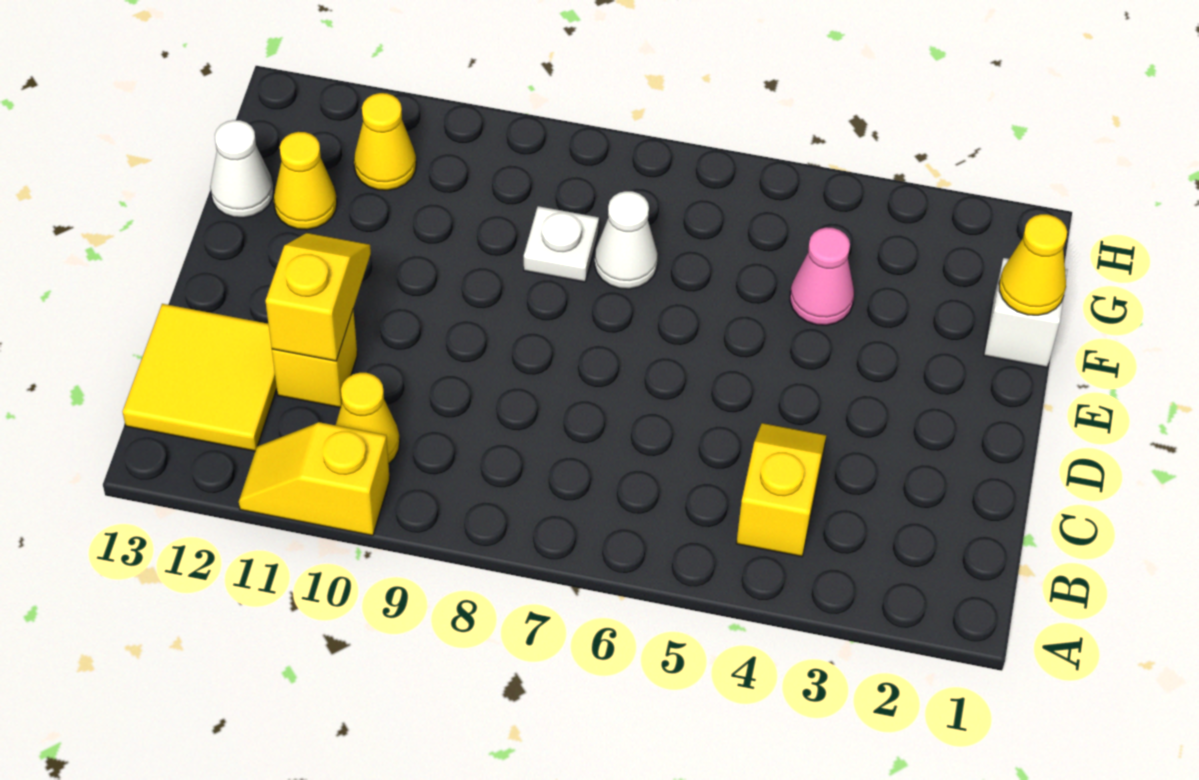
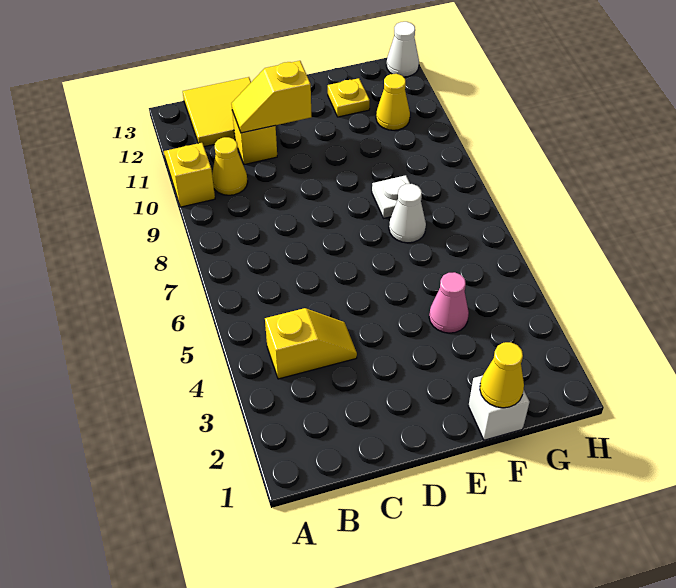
yellow slope C11:D11 level 2 top C -> yellow slope C11:D11 level 2 top D
yellow cone F12 level 1 -> yellow plate F12 level 1
white cone F13 level 1 -> white cone H13 level 1

